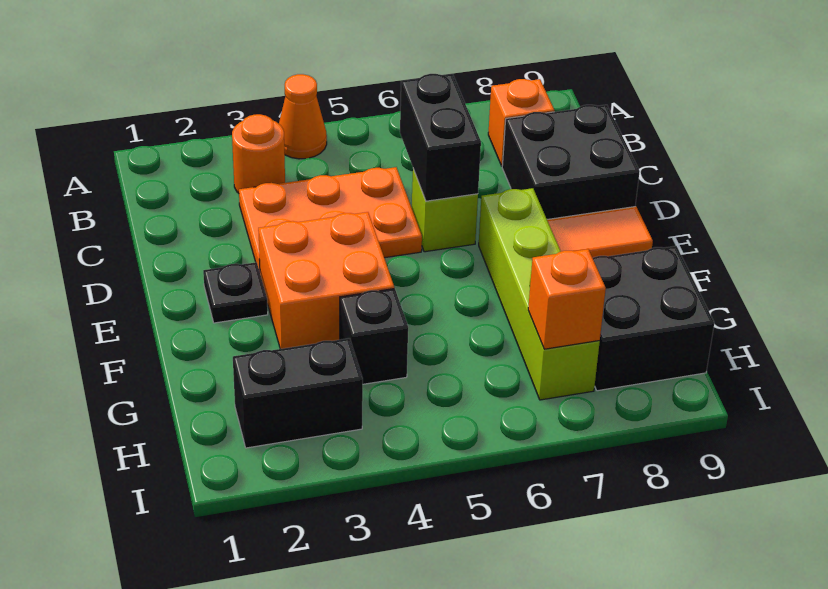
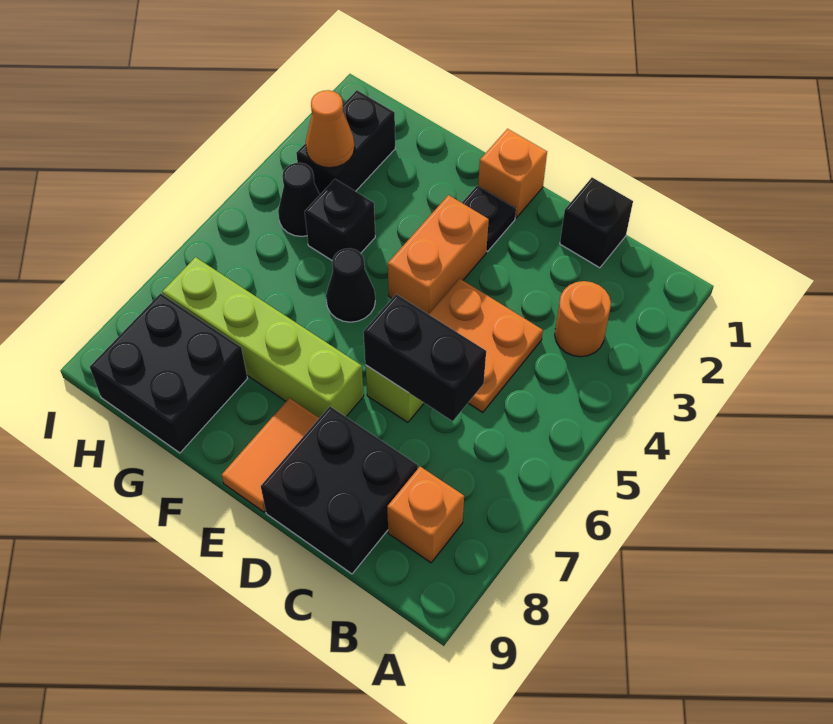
orange cone A4 level 1 -> orange cone H3 level 2
none -> black brick C1 level 1
orange plate C3:D5 level 1 -> orange plate C4:D5 level 1
orange brick E3:F4 level 1 -> orange brick E3:E4 level 1
none -> black cone F5 level 1
none -> black cone H4 level 1
orange brick H7 level 2 -> orange brick E1 level 1

